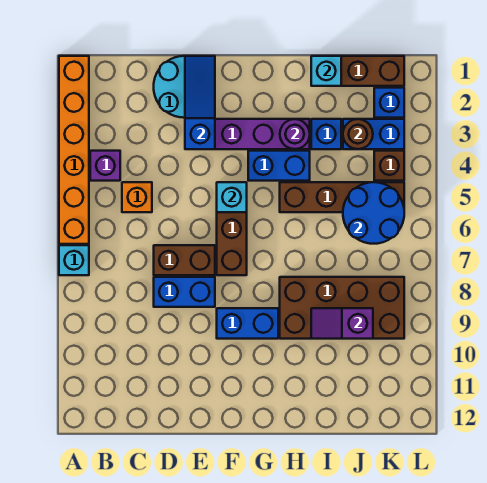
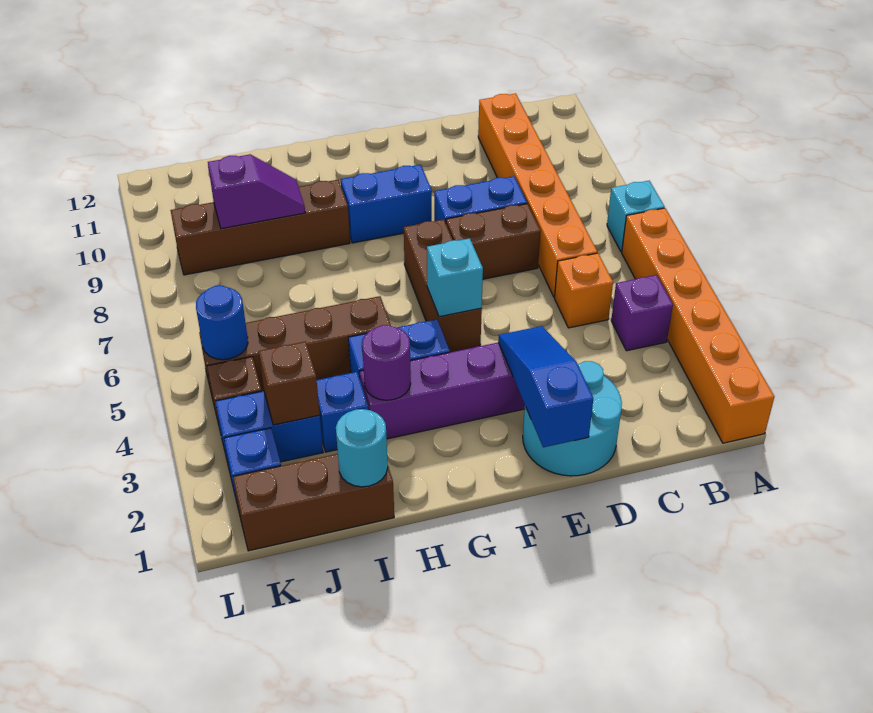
none -> orange brick C6:C11 level 1
blue slope E1:E3 level 2 top 3 -> blue slope E1:E3 level 2 top 1
brown brick H8:K9 level 1 -> brown brick H9:K9 level 1
cyan brick I1 level 2 -> cyan round brick I1 level 2
brown round brick J3 level 2 -> brown brick J3 level 2
blue round brick J5:K6 level 2 -> blue round brick K5 level 2

